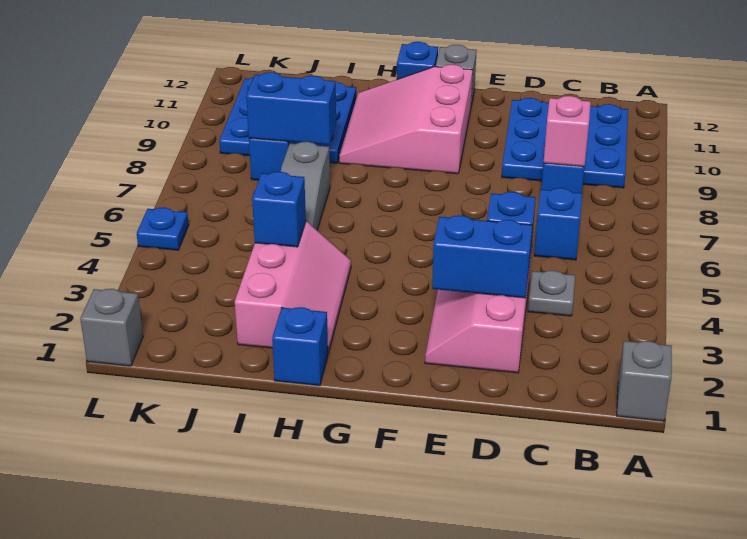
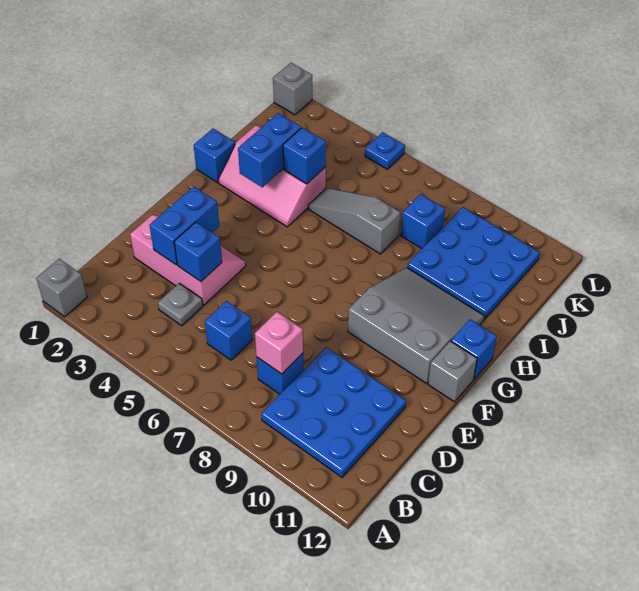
pink slope F9:H11 level 1 top F -> grey slope F9:H11 level 1 top F
blue brick I8:J8 level 2 -> blue brick H3:I3 level 2

